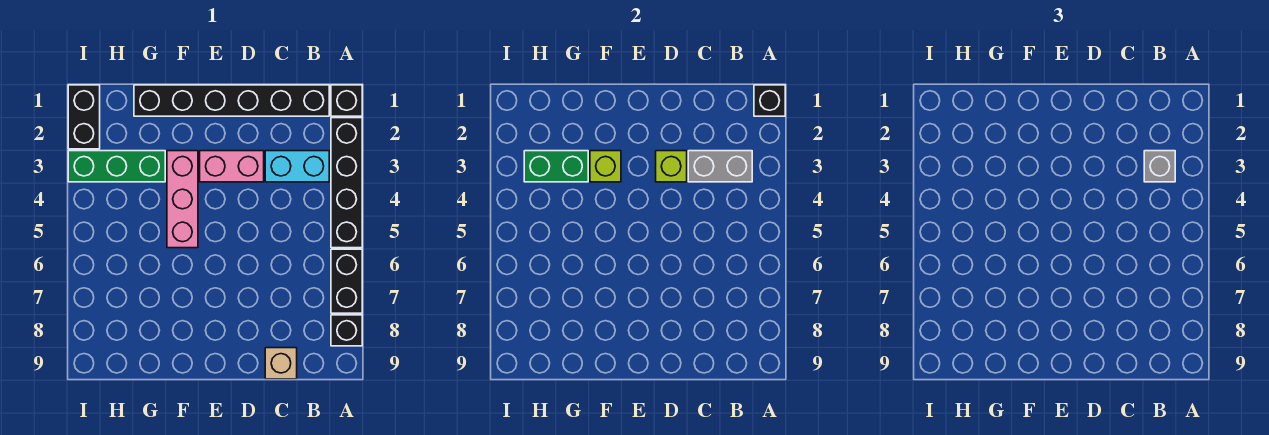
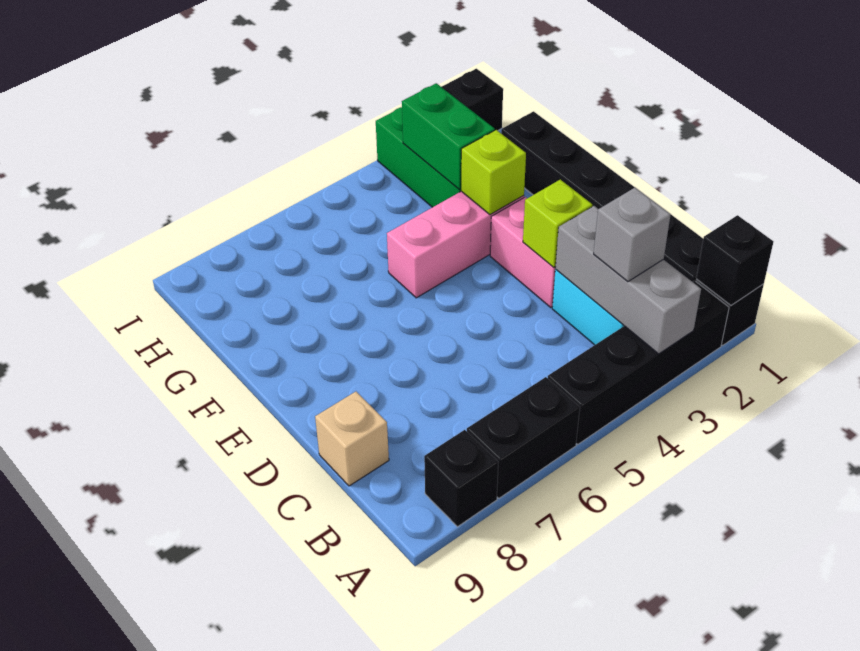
grey brick B3:C3 level 2 -> grey brick A3:C3 level 2

